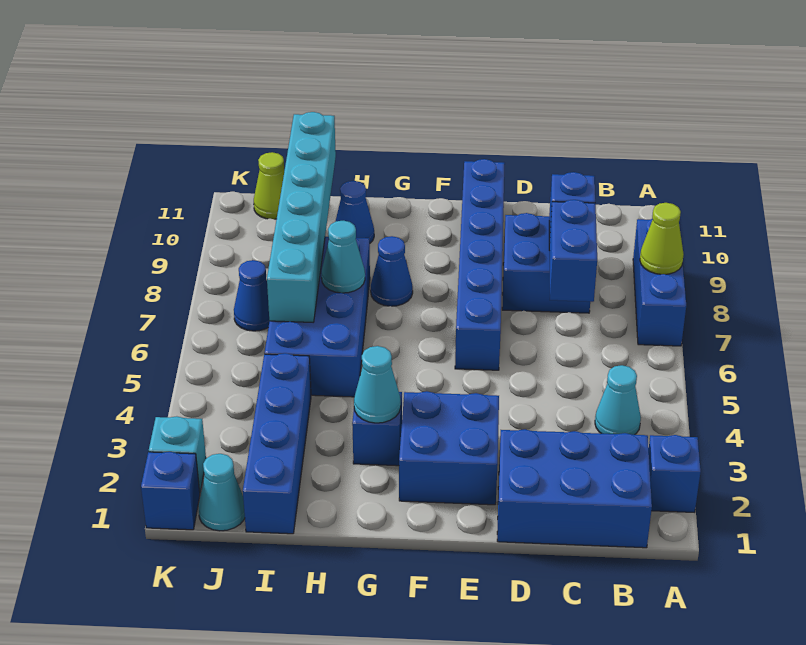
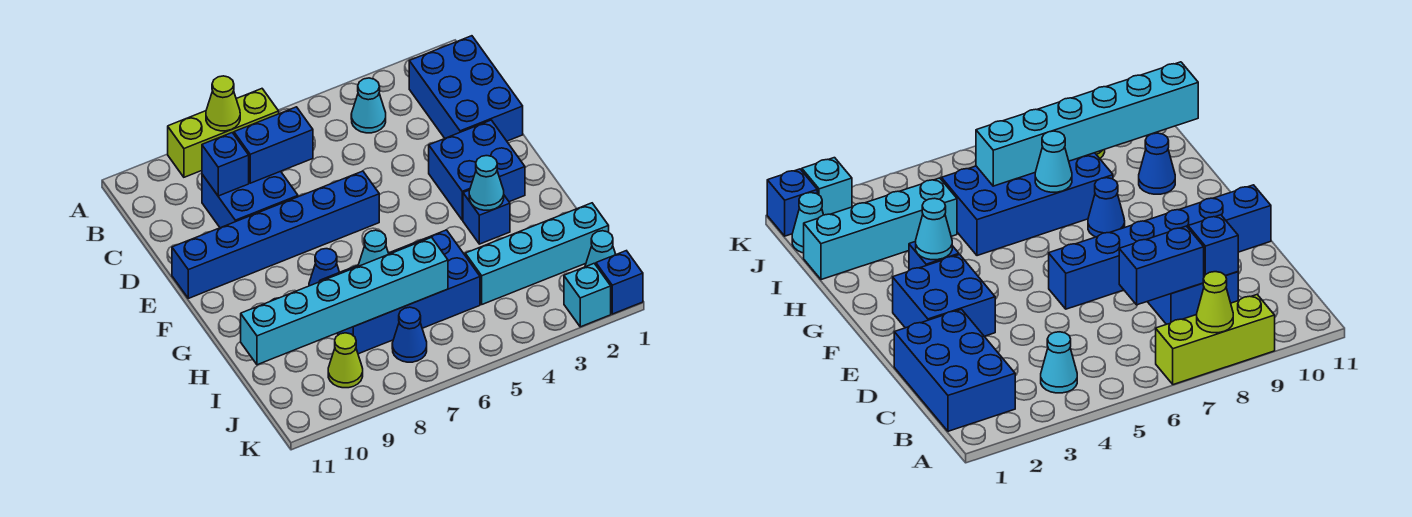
blue brick A2 level 1 -> none
blue brick A7:A9 level 1 -> lime brick A7:A9 level 1
blue brick I1:I4 level 1 -> cyan brick I1:I4 level 1
lime cone J11 level 1 -> lime cone J9 level 1

